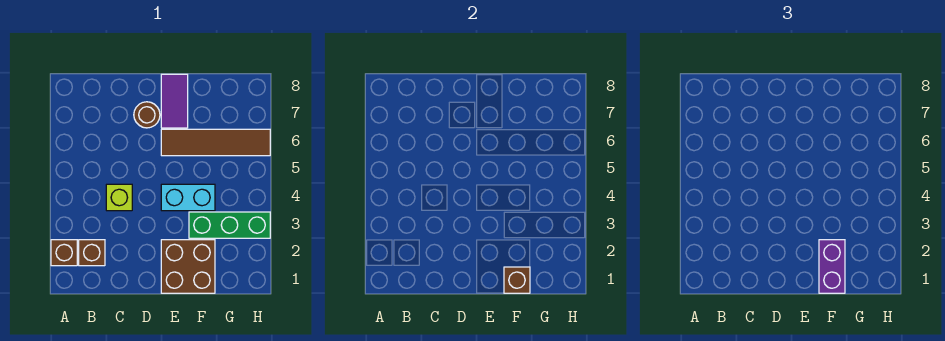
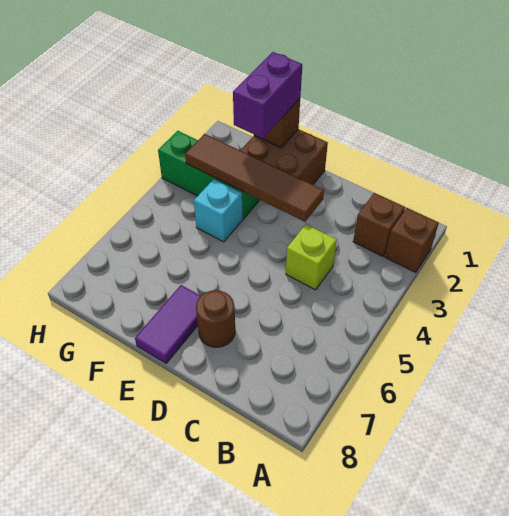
cyan brick E4:F4 level 1 -> cyan brick F4 level 1
brown tile E6:H6 level 1 -> brown tile D3:G3 level 2

